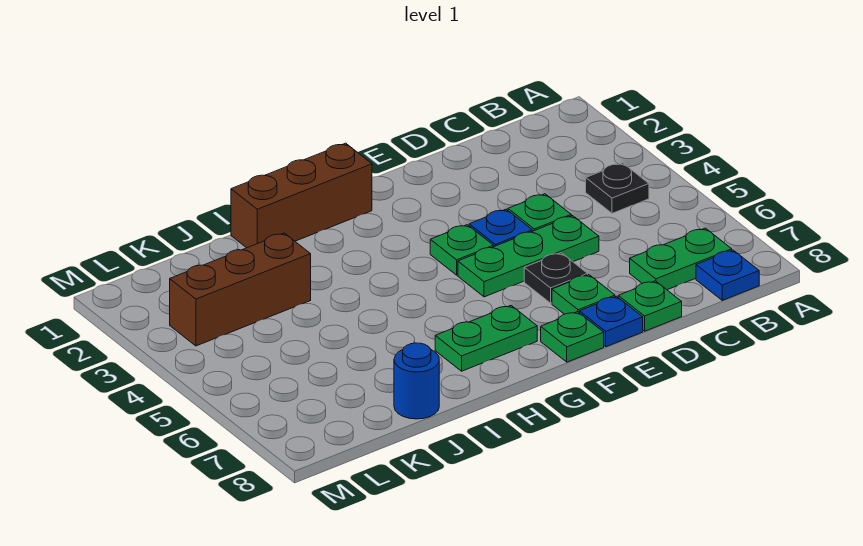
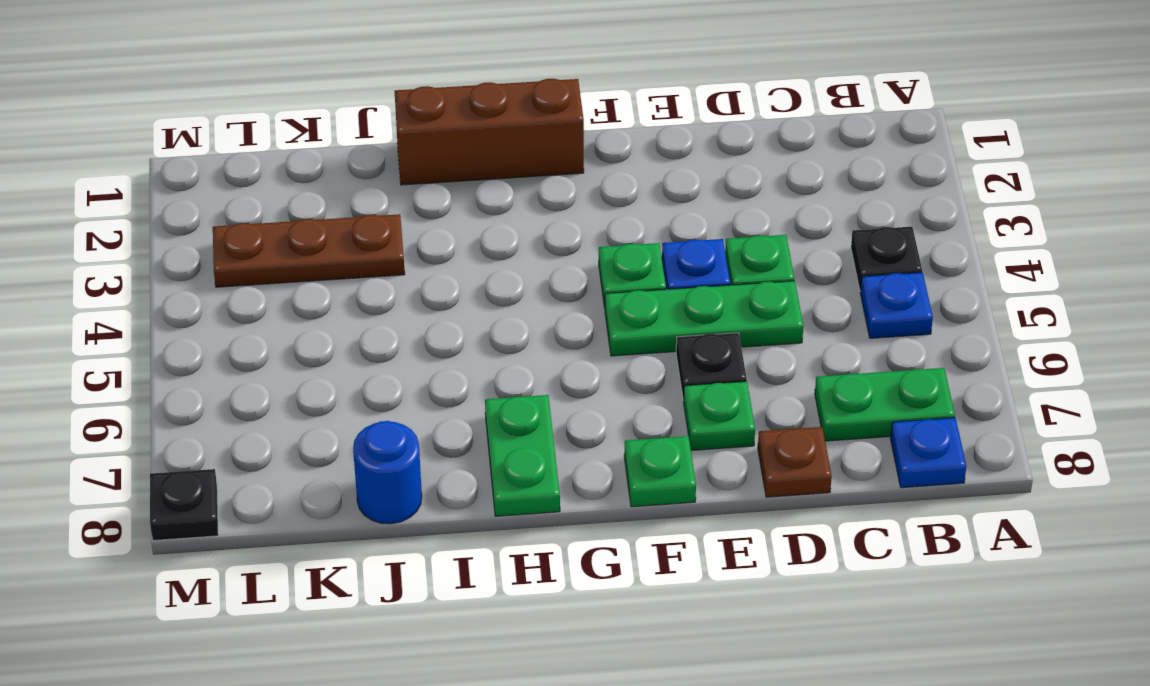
green plate D8 level 1 -> brown plate D8 level 1
blue plate E8 level 1 -> blue plate B5 level 1
green plate G7:H7 level 1 -> green plate H7:H8 level 1
brown brick J3:L3 level 1 -> brown plate J3:L3 level 1
none -> black plate M8 level 1

